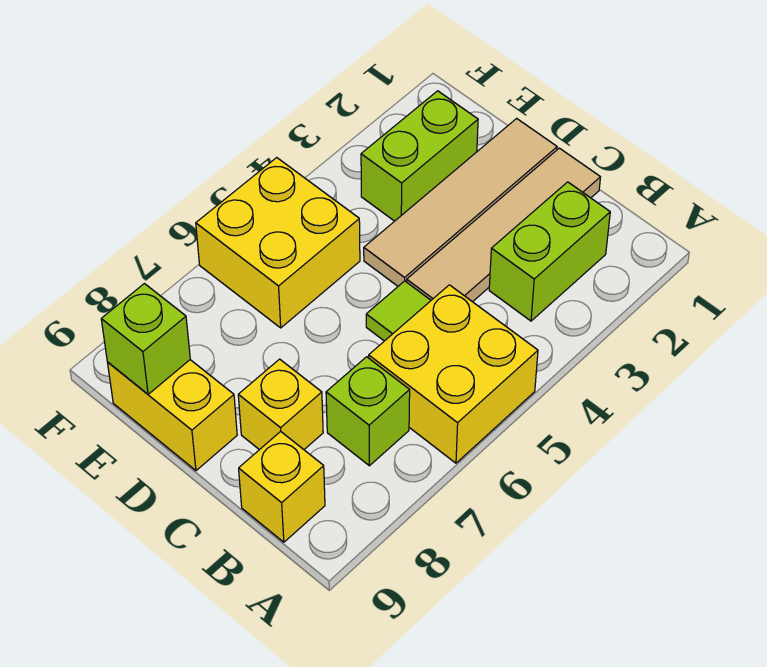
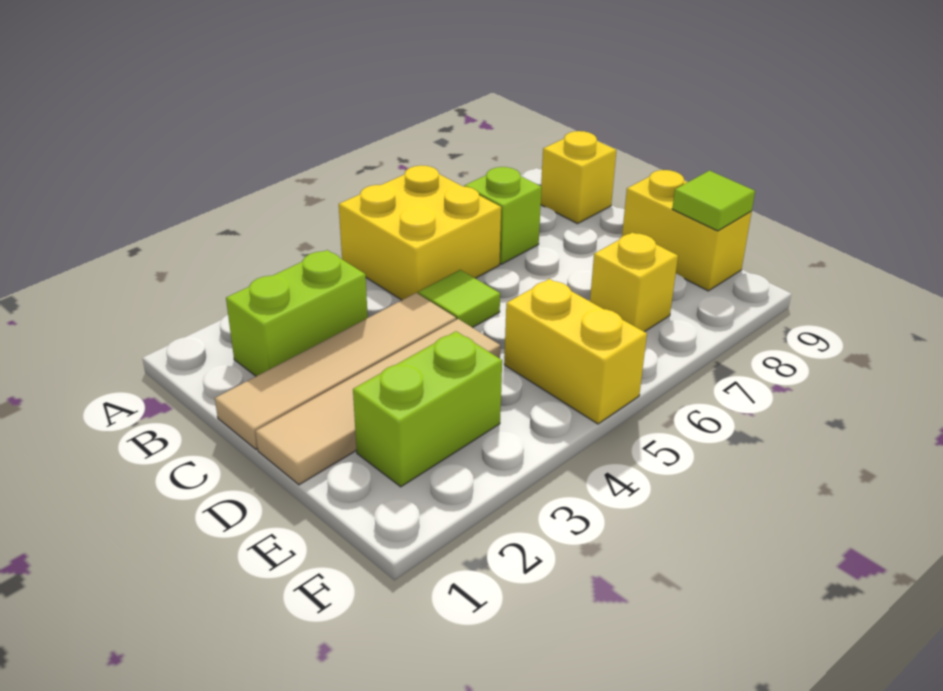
yellow brick C8 level 1 -> yellow brick E7 level 1
yellow brick E5:F6 level 1 -> yellow brick E5:F5 level 1
lime brick E9 level 2 -> lime tile E9 level 2

